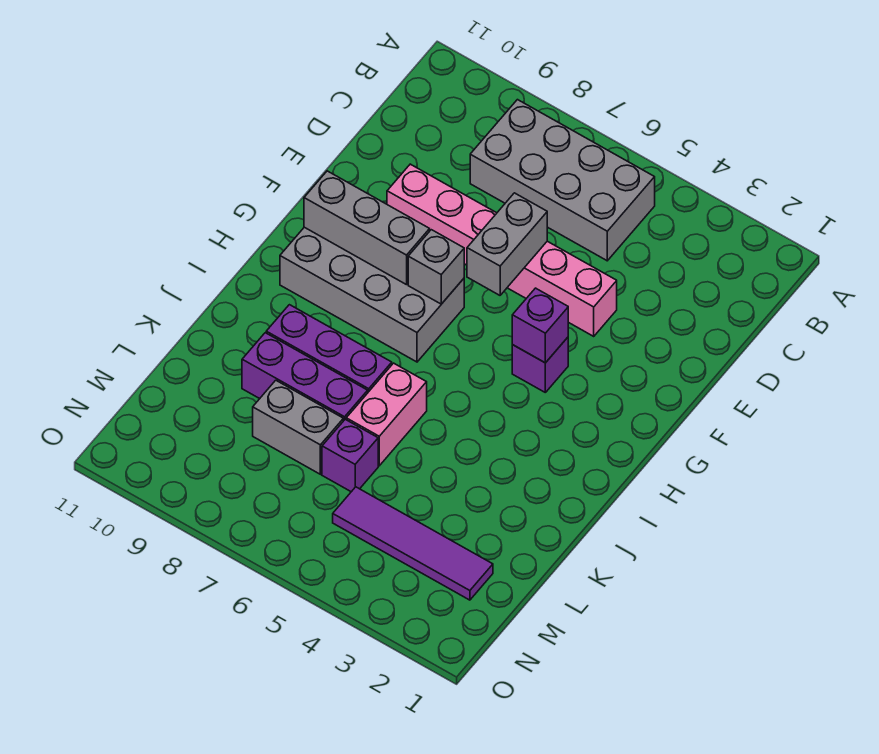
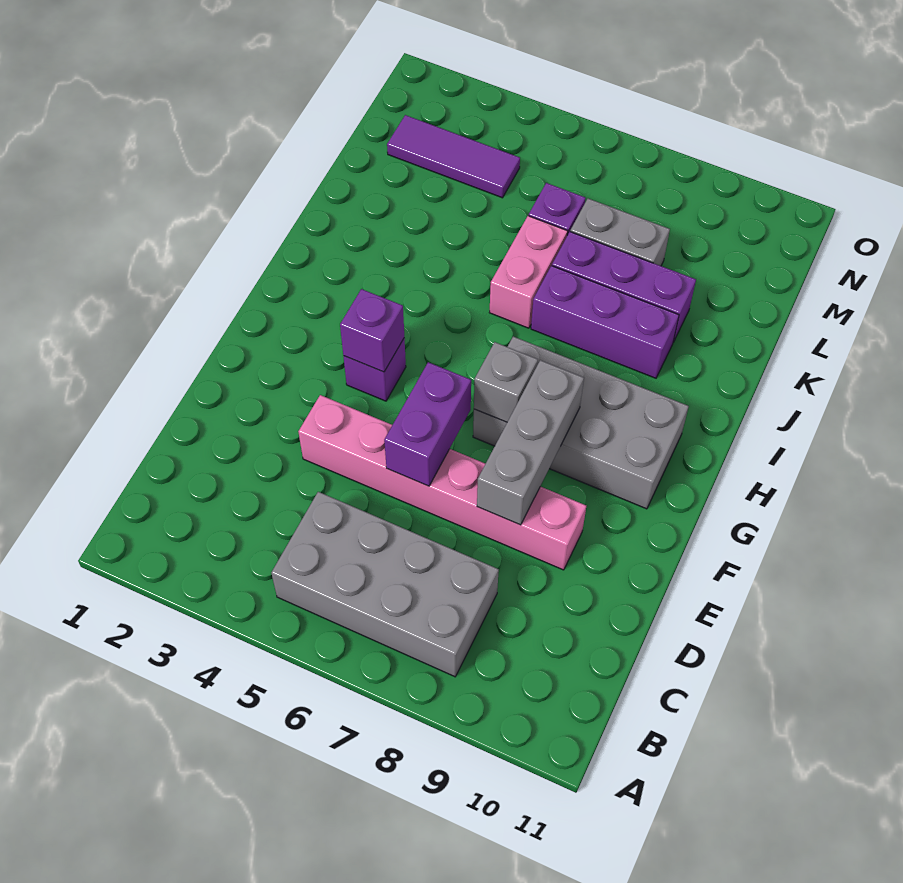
grey brick E6:F6 level 2 -> purple brick E6:F6 level 2
grey brick G8:G10 level 2 -> grey brick E8:G8 level 2
purple tile M2:M5 level 1 -> purple tile M2:M4 level 1

